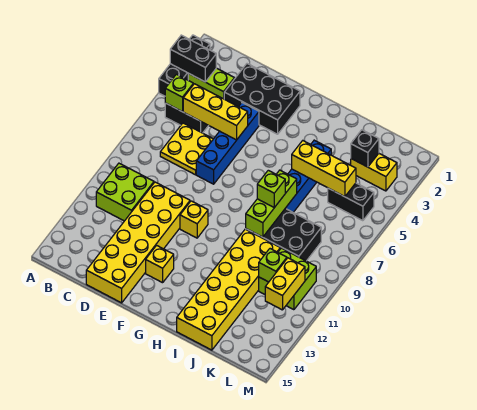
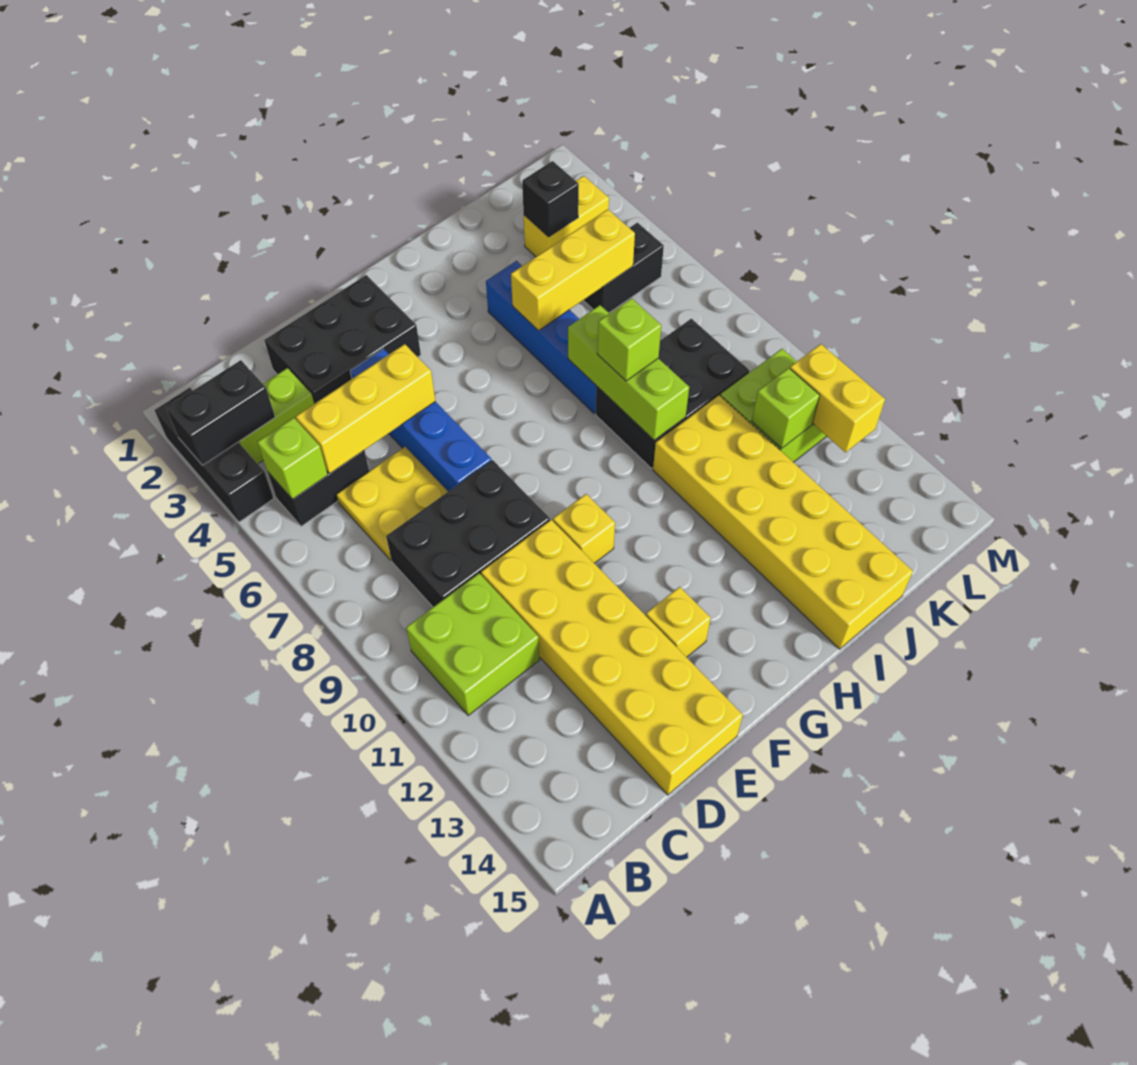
none -> black brick C8:E9 level 1

